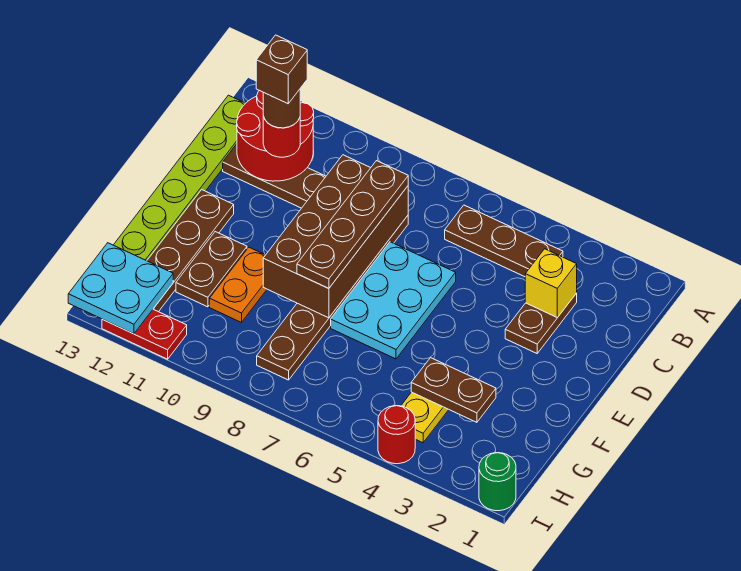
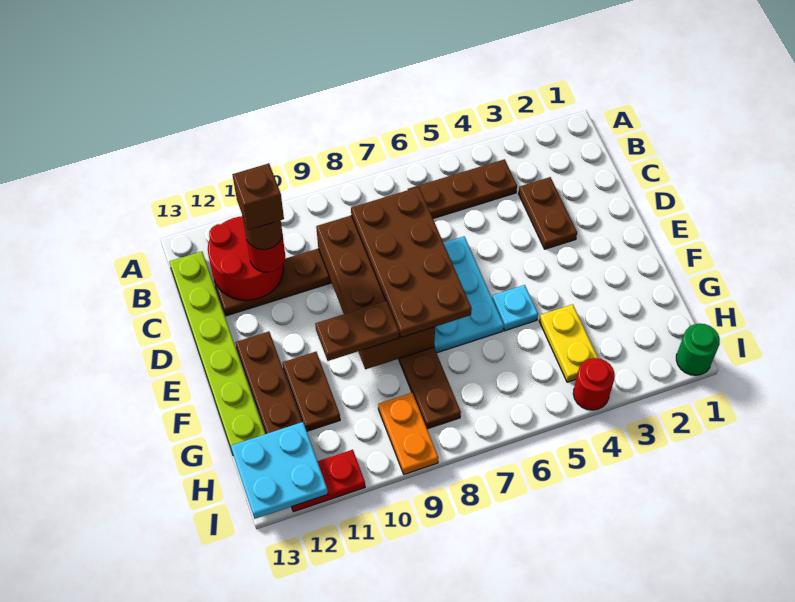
yellow brick C3 level 2 -> none
brown plate C8:F8 level 3 -> brown plate C7:F8 level 3
none -> cyan plate F5 level 1
orange plate F10:G10 level 1 -> orange plate H9:I9 level 1
brown plate G3:G4 level 2 -> brown plate F9:F10 level 3

